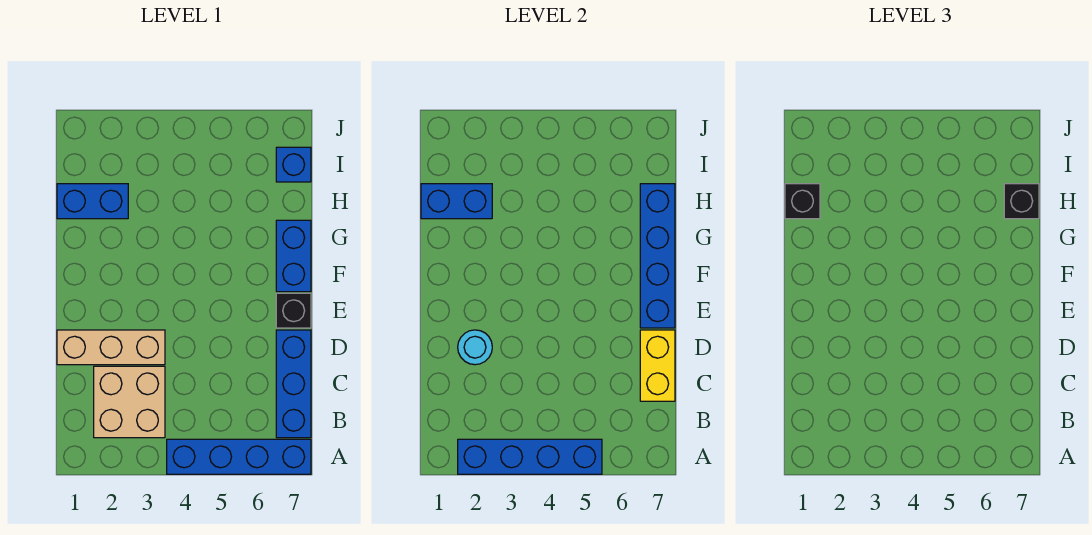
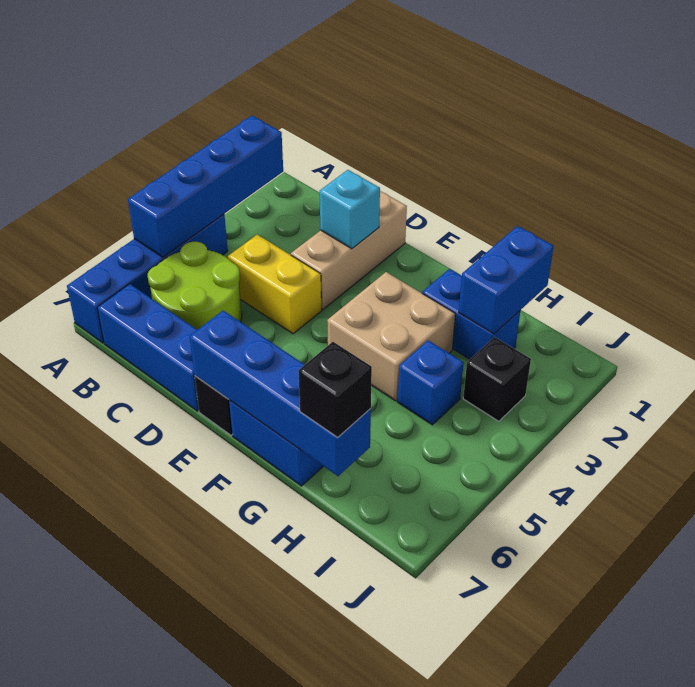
tan brick B2:C3 level 1 -> tan brick F3:G4 level 1
none -> lime round brick B5:C6 level 1
yellow brick C7:D7 level 2 -> yellow brick C4:D4 level 1
cyan round brick D2 level 2 -> cyan brick D2 level 2
blue brick H1:H2 level 1 -> blue brick G2:H2 level 1
black brick H1 level 3 -> black brick I3 level 1
blue brick I7 level 1 -> blue brick H4 level 1

